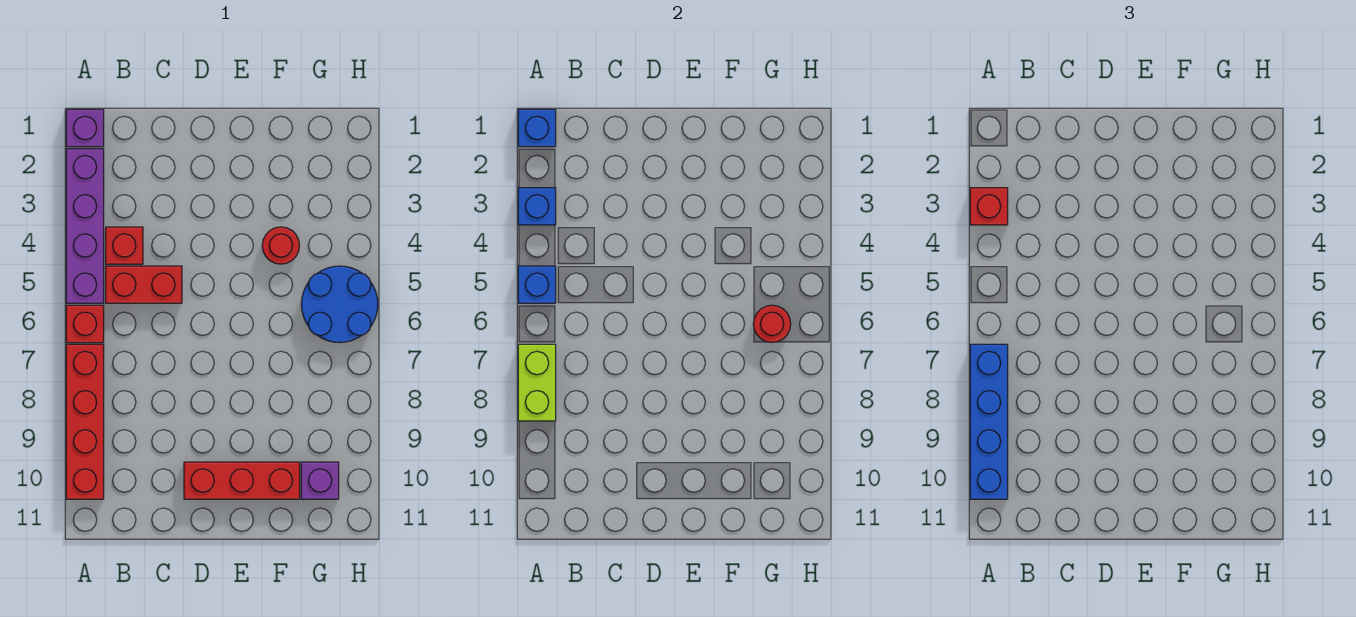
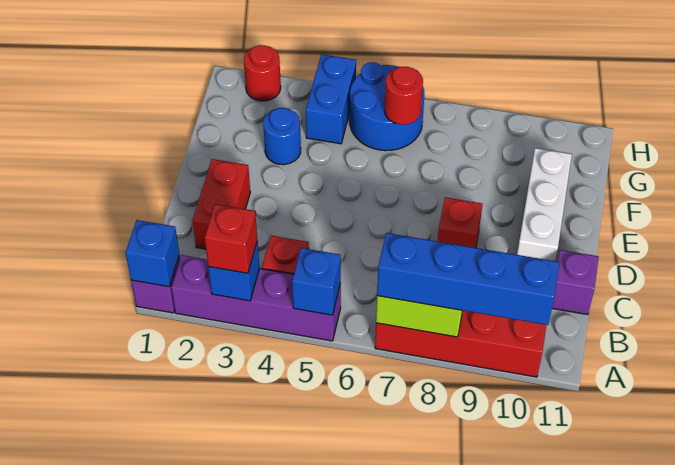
red brick A6 level 1 -> red brick D8 level 1
red brick B5:C5 level 1 -> red brick C2:D2 level 1
red brick D10:F10 level 1 -> white brick D10:F10 level 1
none -> blue round brick F3 level 1
red round brick F4 level 1 -> red round brick H2 level 1
none -> blue brick G4:H4 level 1
purple brick G10 level 1 -> purple brick C11 level 1

